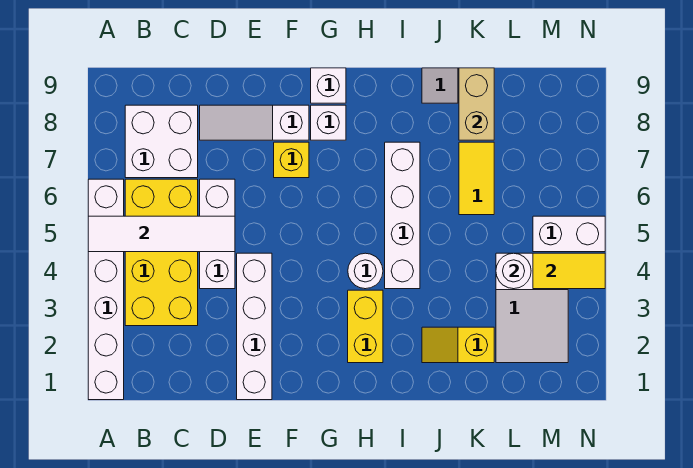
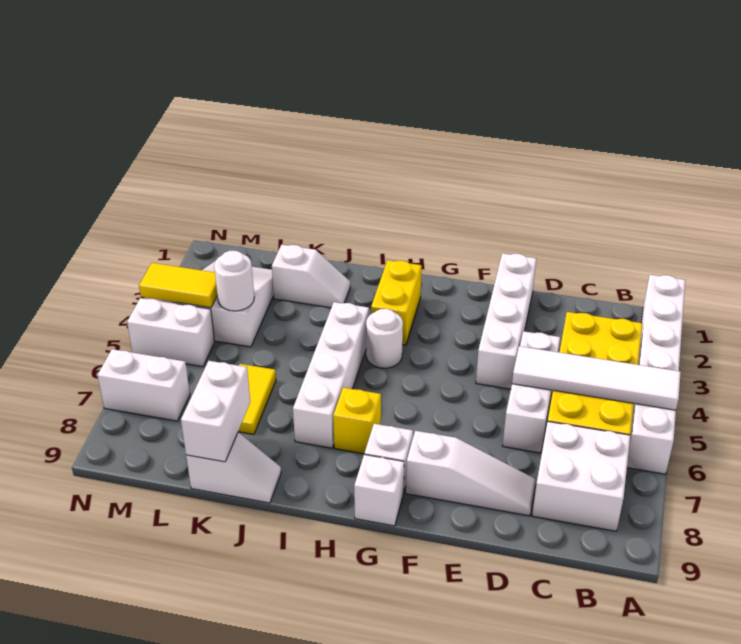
yellow brick F7 level 1 -> yellow brick H7 level 1
yellow slope J2:K2 level 1 top K -> white slope J2:K2 level 1 top K
tan brick K8:K9 level 2 -> white brick K8:K9 level 2
none -> white brick M7:N7 level 1

